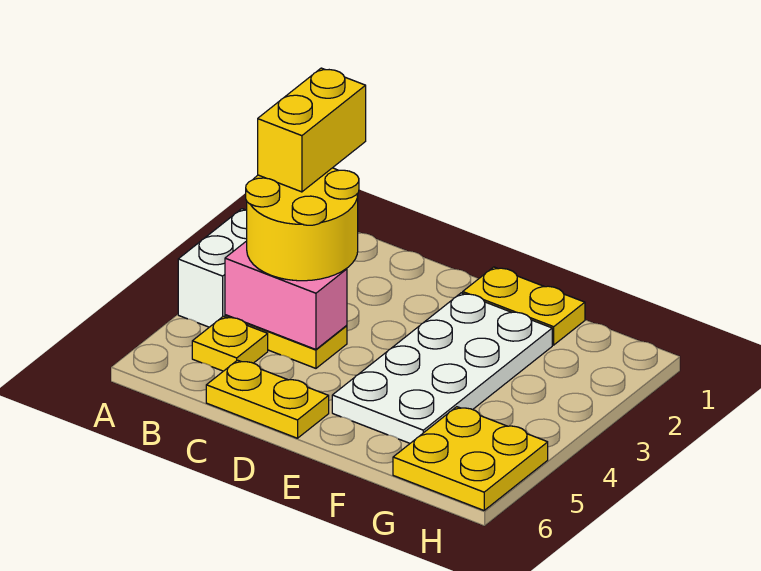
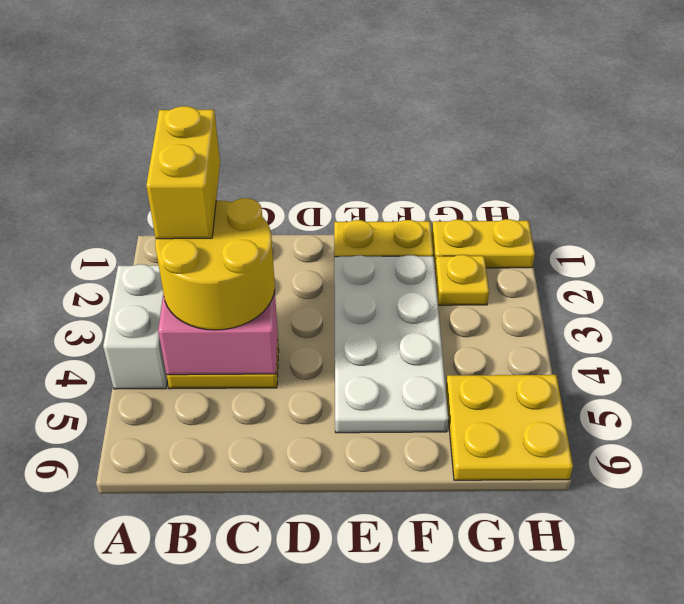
yellow plate B5 level 1 -> yellow plate G2 level 1
yellow plate C6:D6 level 1 -> yellow plate G1:H1 level 1

